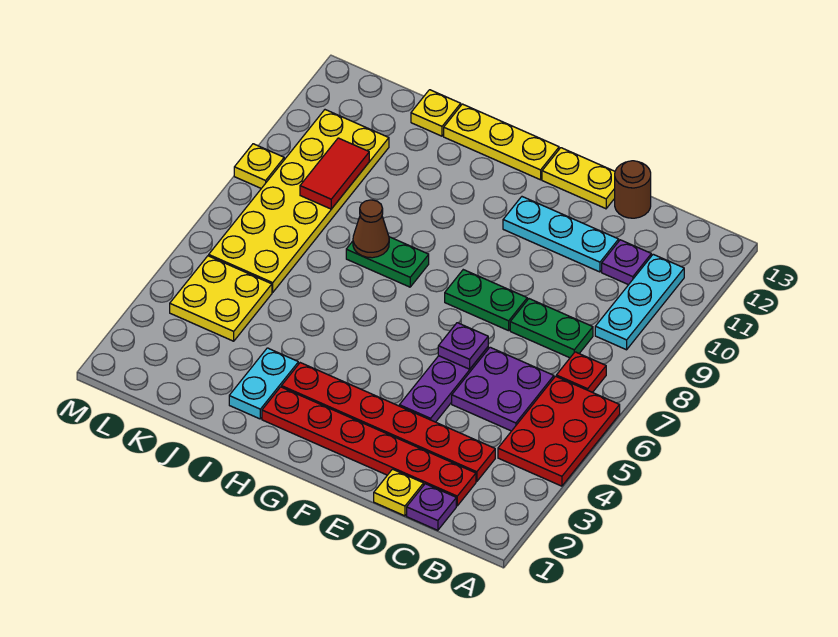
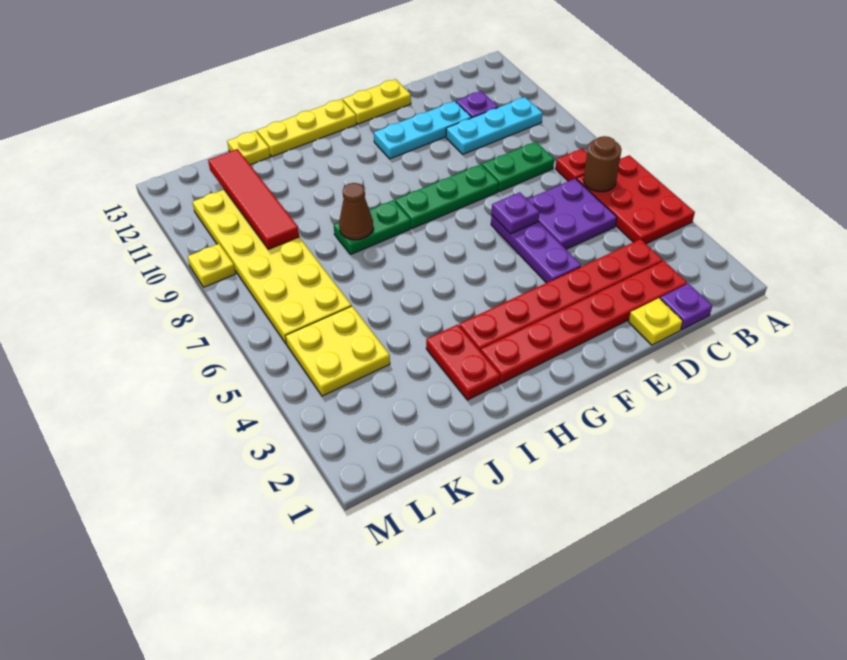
cyan plate B9:B11 level 1 -> cyan plate B10:D10 level 1
brown round brick D13 level 1 -> brown round brick B6 level 2
green plate E8:F8 level 1 -> green plate E8:G8 level 1
cyan plate I2:I3 level 1 -> red plate I2:I3 level 1
red tile K9:K10 level 2 -> red tile K9:K12 level 2

